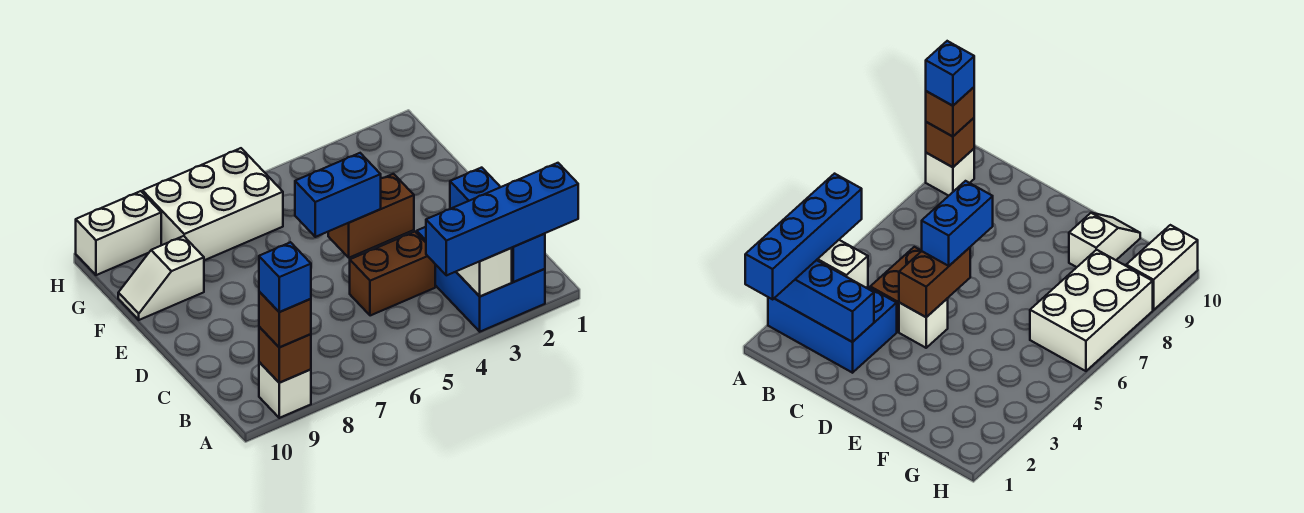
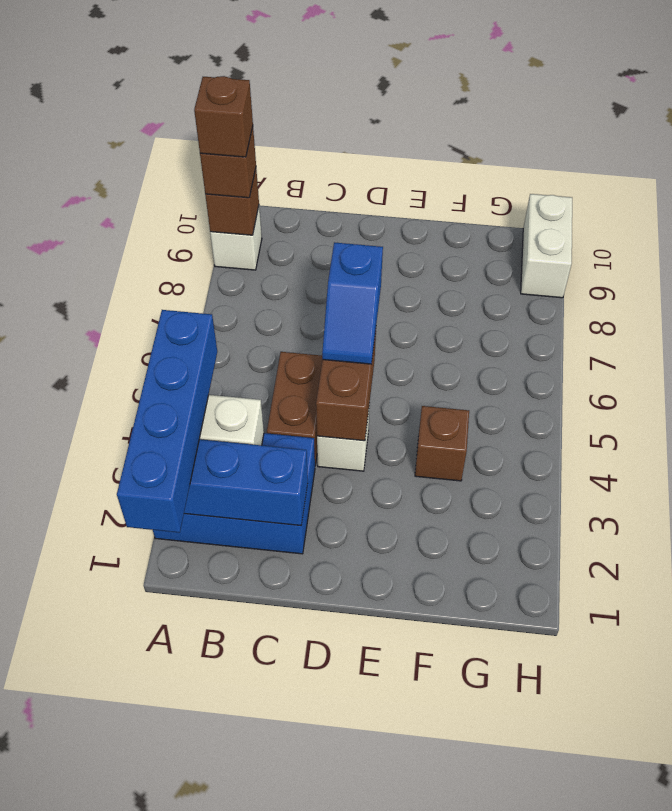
blue brick A9 level 4 -> brown brick A9 level 4
blue brick D5:D6 level 3 -> blue slope D5:D6 level 3 top 6
none -> brown brick F4 level 1
white slope F9:F10 level 1 top 9 -> none
white brick G6:H8 level 1 -> none

